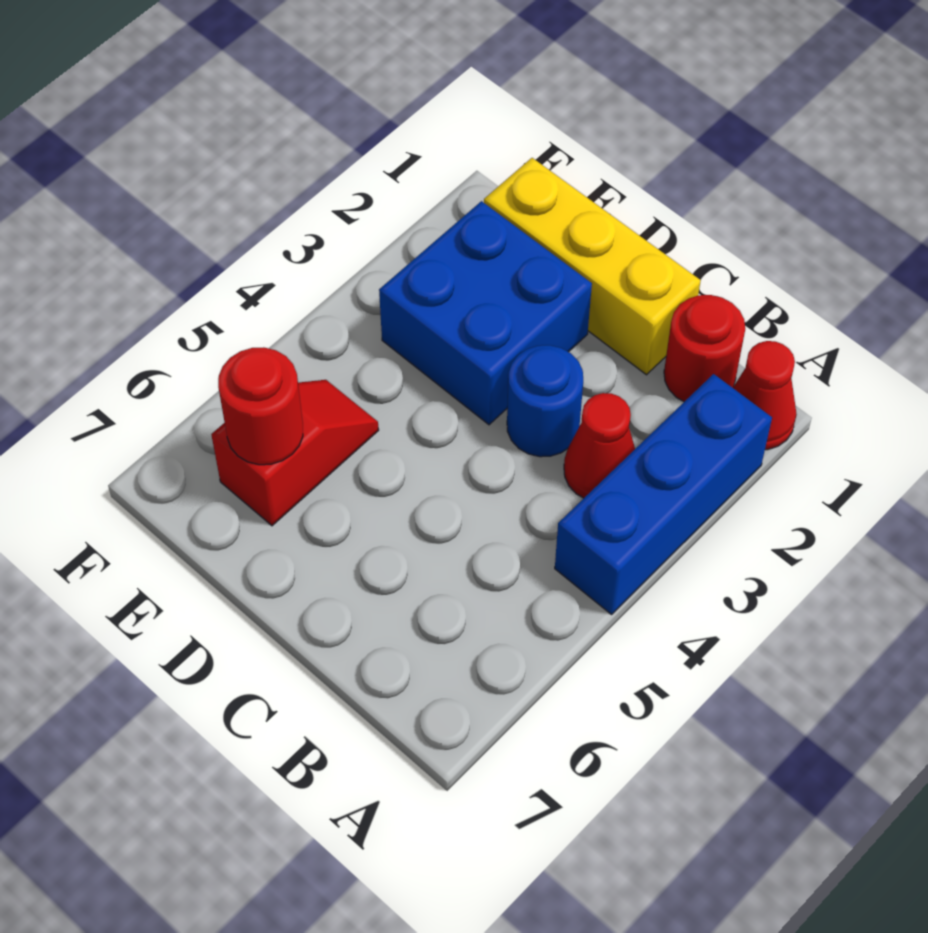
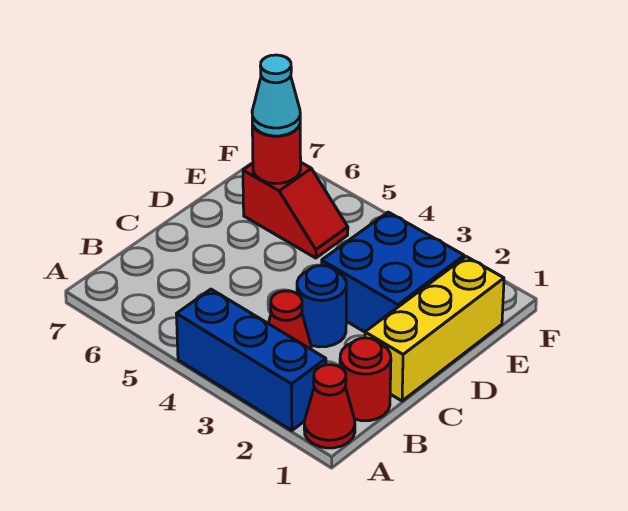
none -> cyan cone E6 level 3

